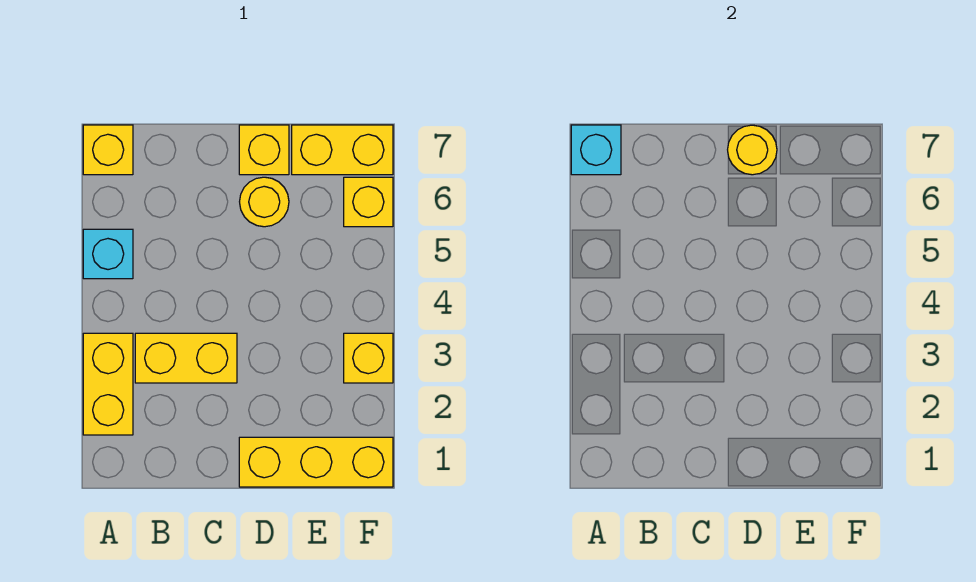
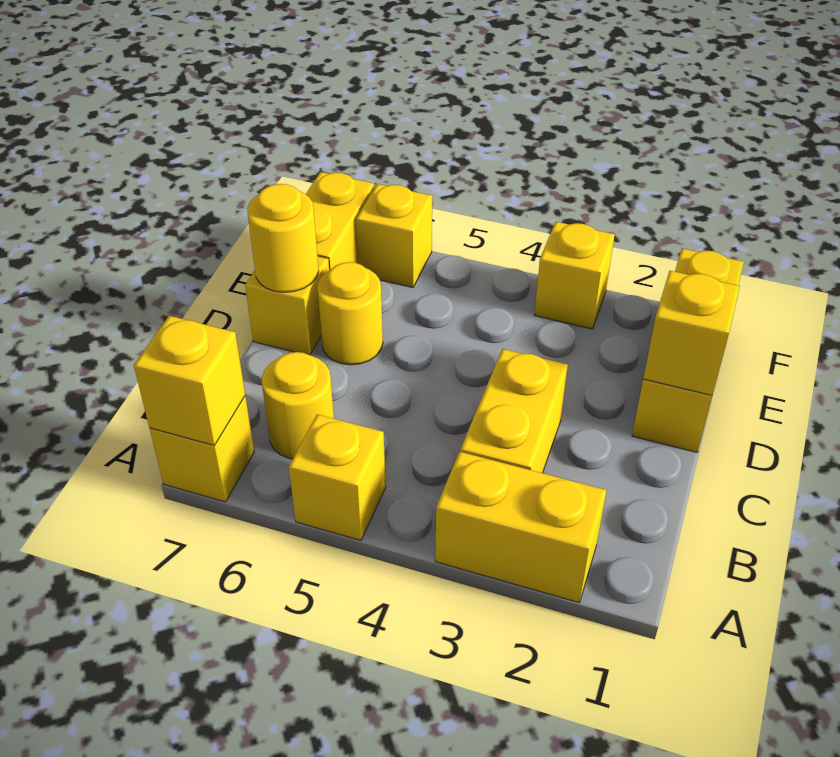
cyan brick A5 level 1 -> yellow brick A5 level 1
cyan brick A7 level 2 -> yellow brick A7 level 2
none -> yellow round brick B6 level 1
none -> yellow brick D1 level 2

